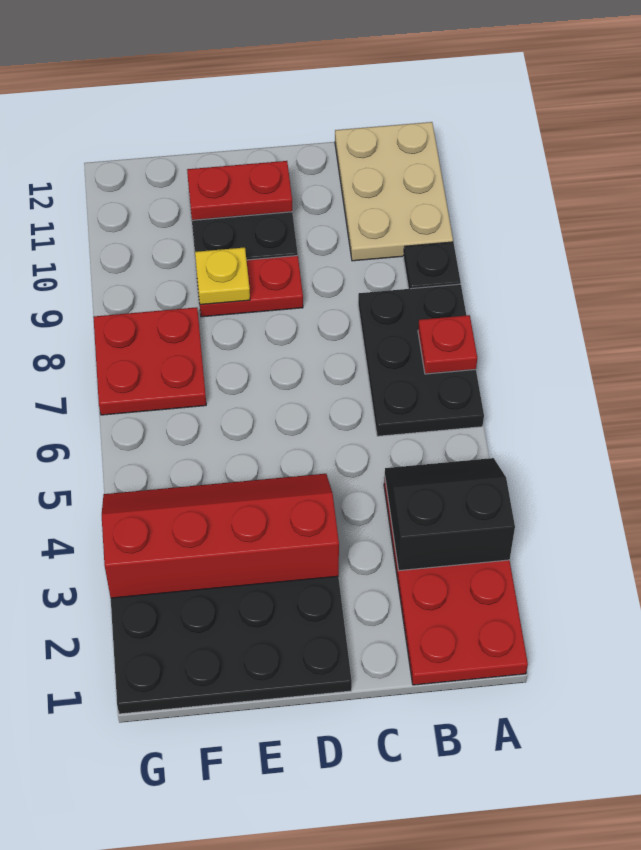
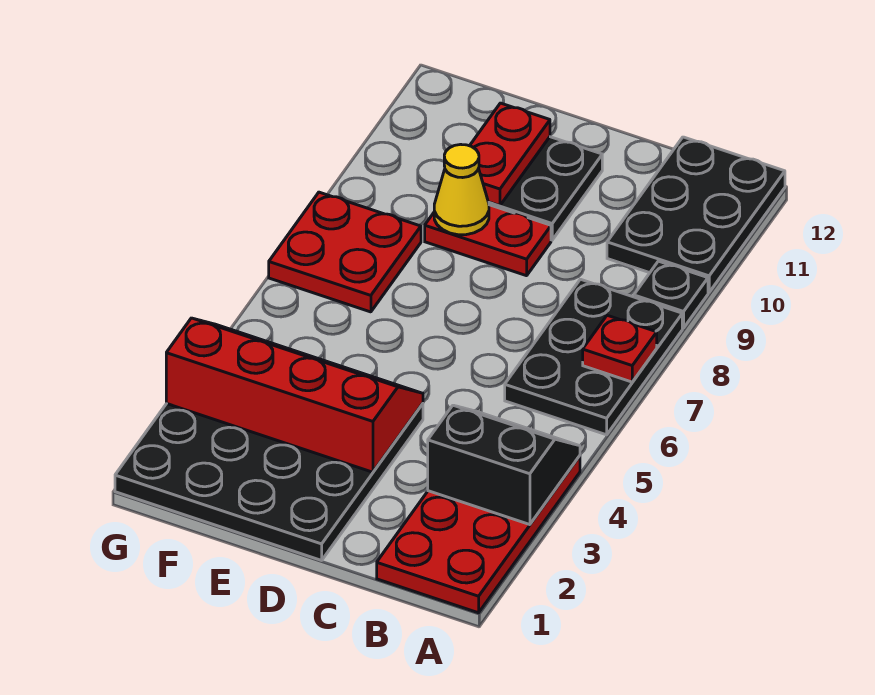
tan plate A10:B12 level 1 -> black plate A10:B12 level 1
red plate D11:E11 level 2 -> red plate E10:E11 level 2
yellow plate E9 level 2 -> yellow cone E9 level 2

